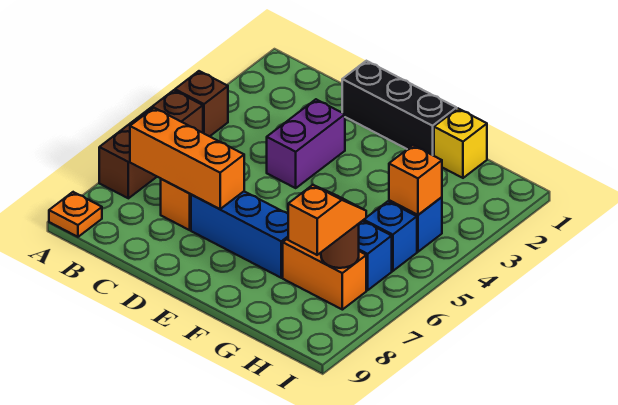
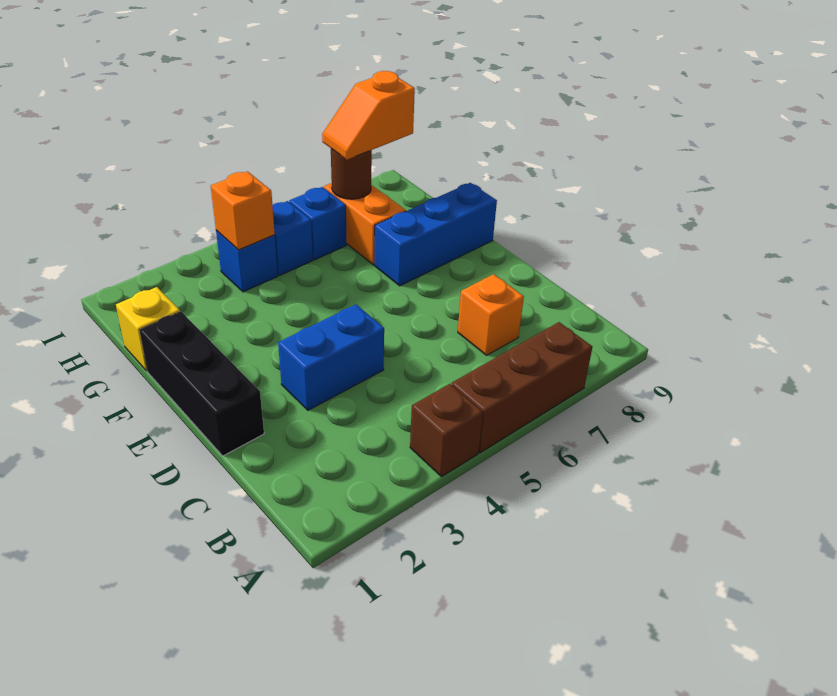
orange plate A9 level 1 -> none
orange brick B7:D7 level 2 -> none
purple brick D3:D4 level 1 -> blue brick D3:D4 level 1
blue brick D7:F7 level 1 -> blue brick F7:F9 level 1

